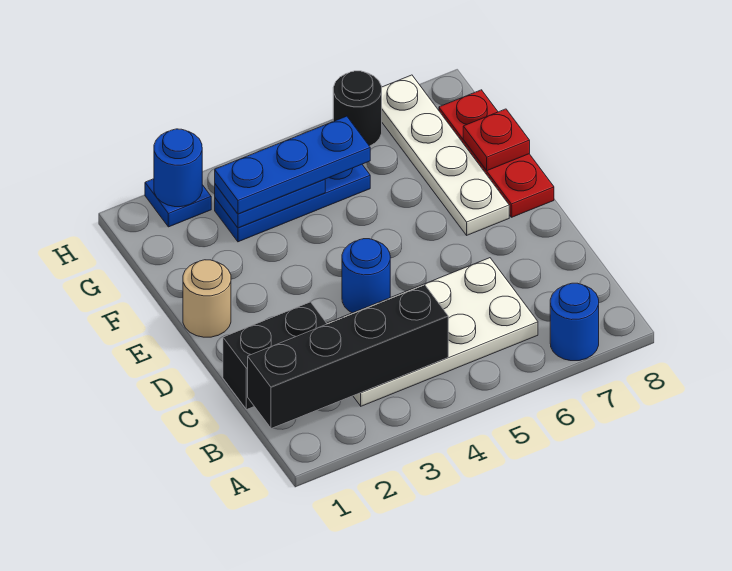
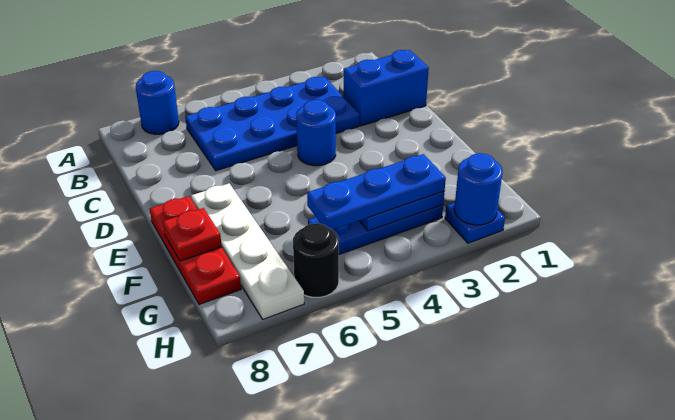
black brick B1:B4 level 2 -> none
white plate B3:C6 level 1 -> blue plate B3:C6 level 1
black brick C1:C2 level 1 -> blue brick C1:C2 level 1
tan round brick E1 level 1 -> none

